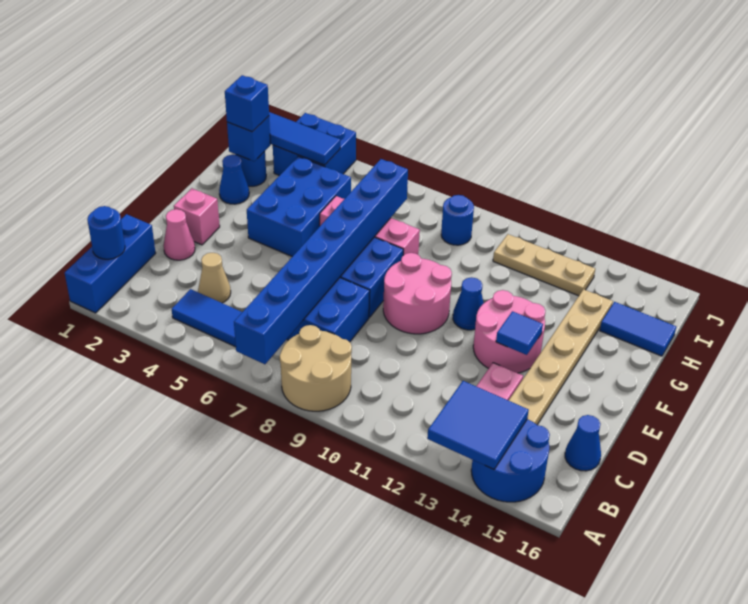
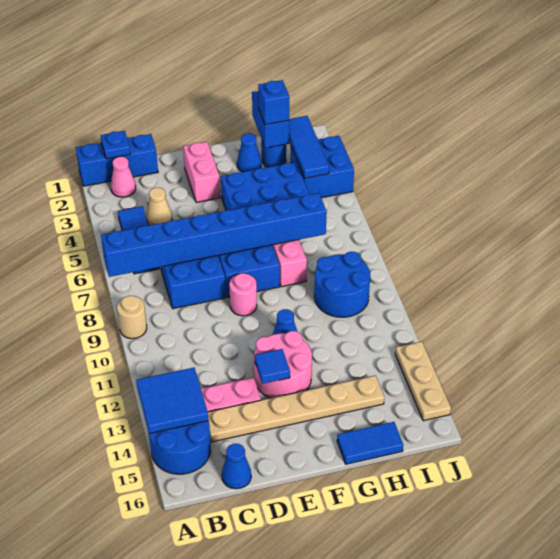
tan round brick A8:B9 level 1 -> tan round brick A9 level 1
blue round brick B1 level 2 -> blue plate B1 level 2
pink cone D2 level 1 -> pink cone B2 level 1
pink brick E2 level 1 -> pink brick E2:E3 level 1
pink round brick E9:F10 level 1 -> pink round brick E9 level 1
blue brick H2 level 2 -> blue brick H1:H2 level 2
blue tile H15:H16 level 1 -> blue tile G16:H16 level 1
blue round brick I9 level 1 -> blue round brick H9:I10 level 1
tan plate I11:I13 level 1 -> tan plate J13:J15 level 1

